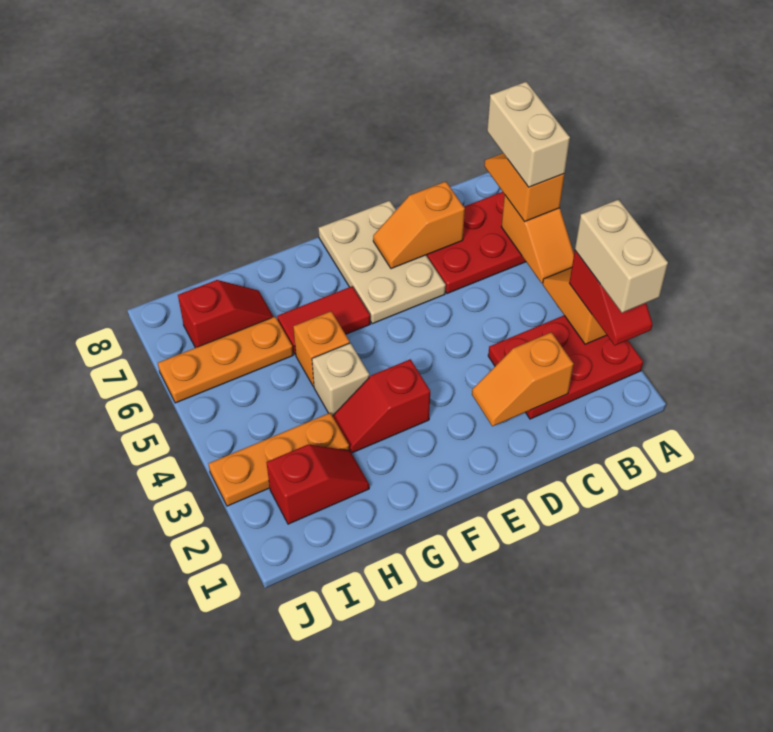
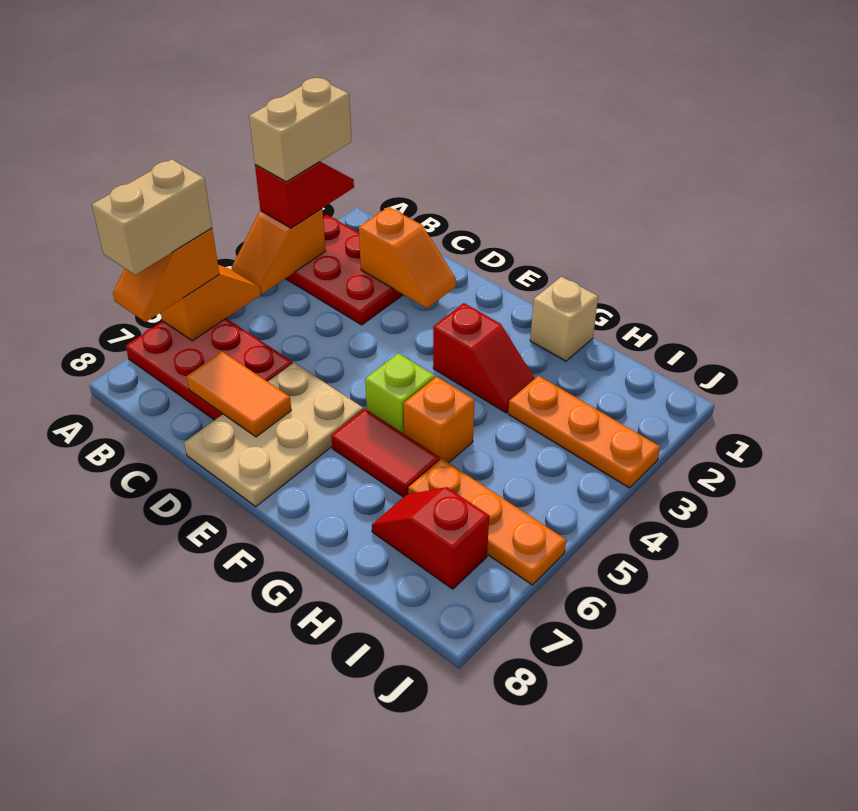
orange slope C7:D7 level 2 top C -> orange tile C7:D7 level 2
none -> lime brick F5 level 1
tan brick G4 level 1 -> tan brick G1 level 1
red slope H2:I2 level 1 top I -> none

